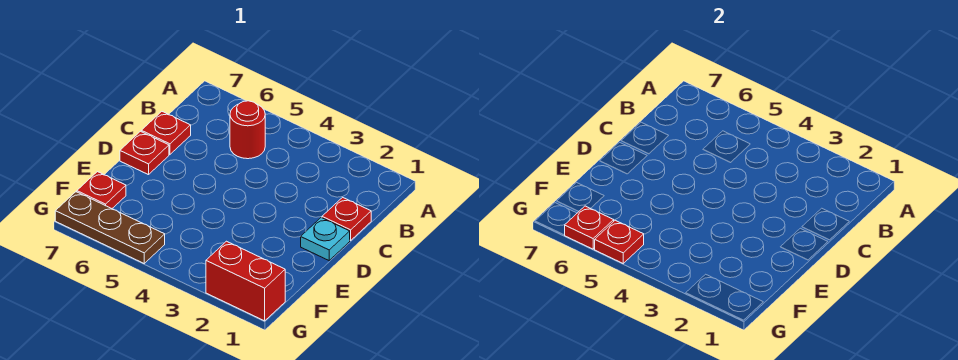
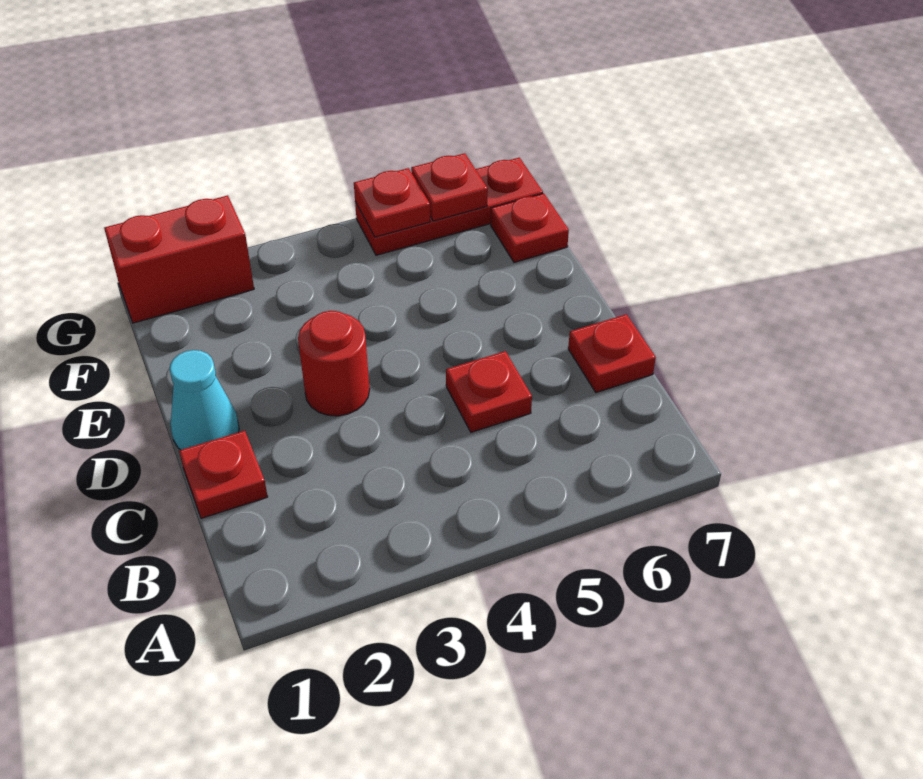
red round brick B5 level 1 -> red round brick D3 level 1
cyan plate D1 level 1 -> cyan cone D1 level 1
red plate D7 level 1 -> red plate C5 level 1
brown plate G5:G7 level 1 -> red plate G5:G7 level 1

